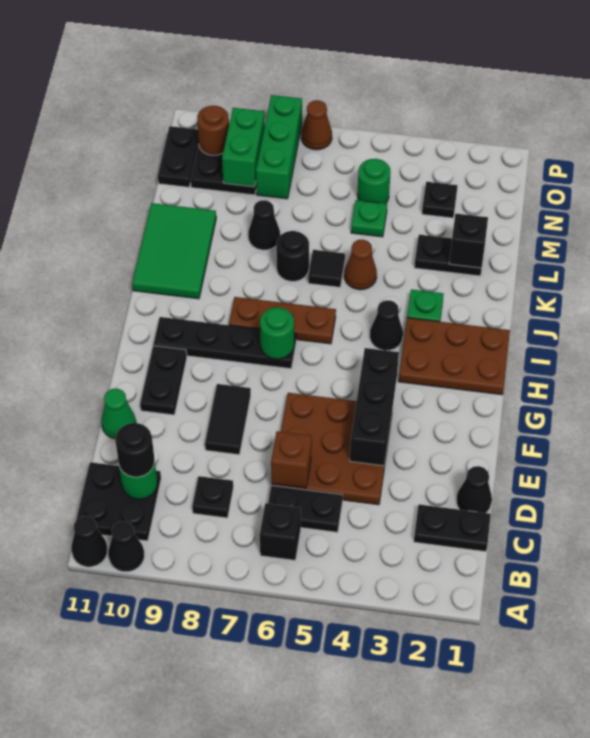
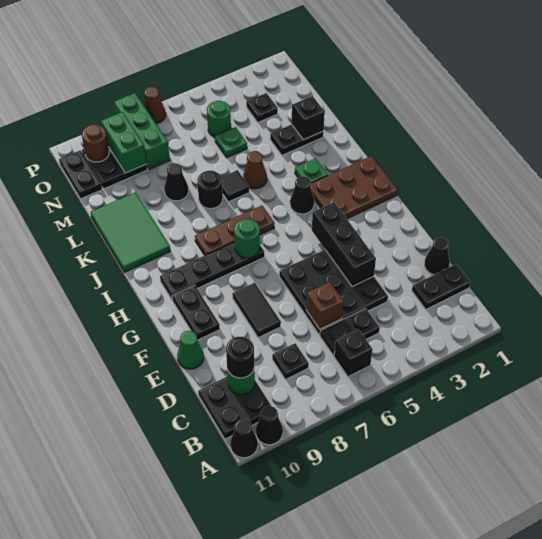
brown plate D4:F6 level 1 -> black plate D4:F6 level 1

